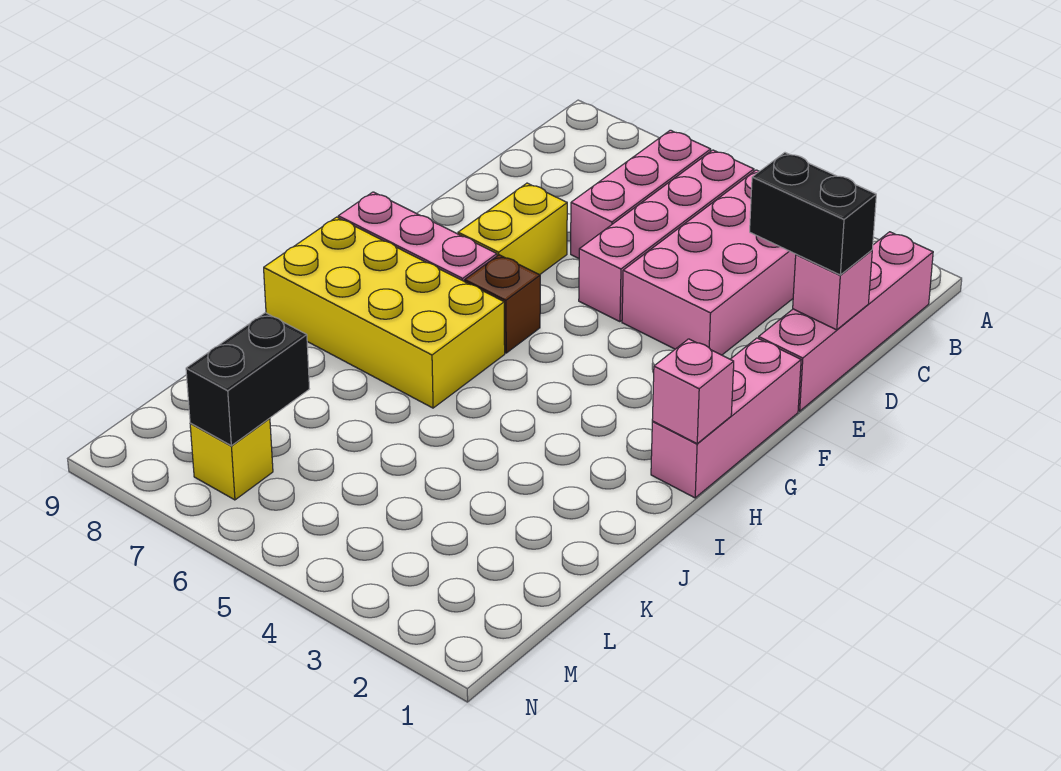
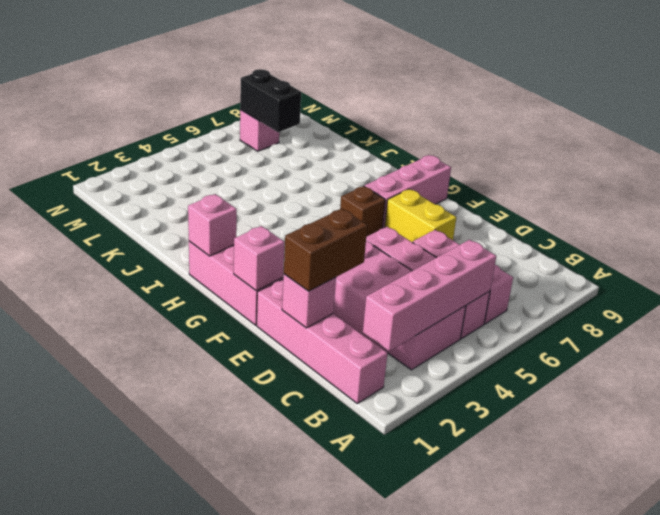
none -> pink brick B2:B5 level 2
black brick D1:D2 level 3 -> brown brick D1:D2 level 3
none -> pink brick F1 level 2
yellow brick H6:I9 level 1 -> none
yellow brick M7 level 1 -> pink brick M7 level 1

